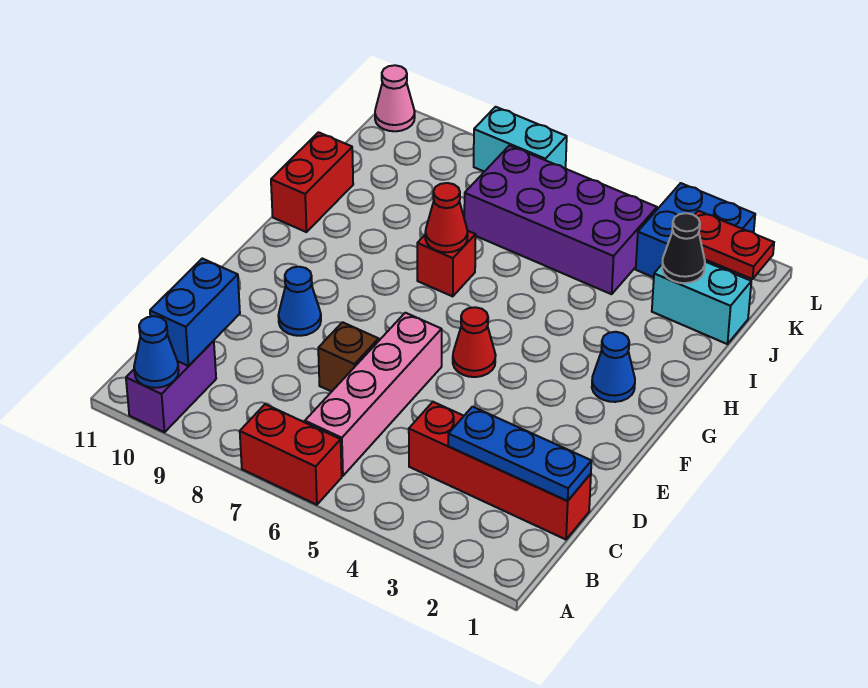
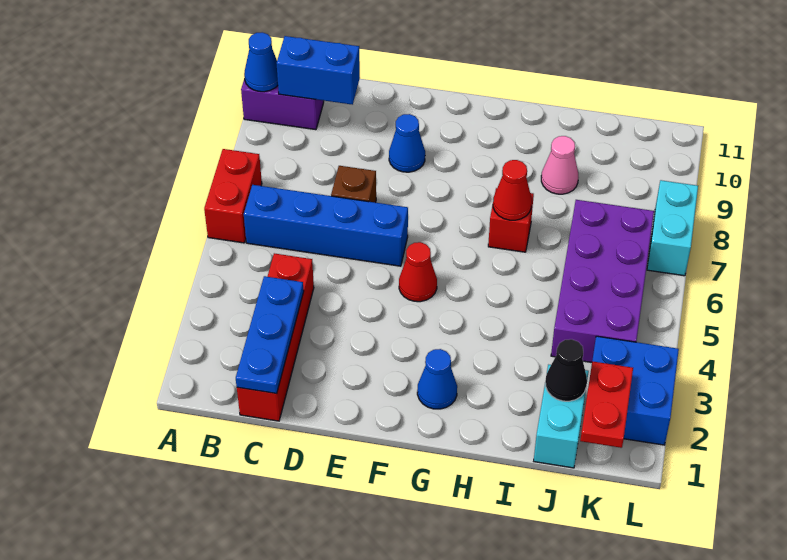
pink brick B6:E6 level 1 -> blue brick B6:E6 level 1
red brick H11:I11 level 1 -> none
pink cone L11 level 1 -> pink cone I9 level 1

